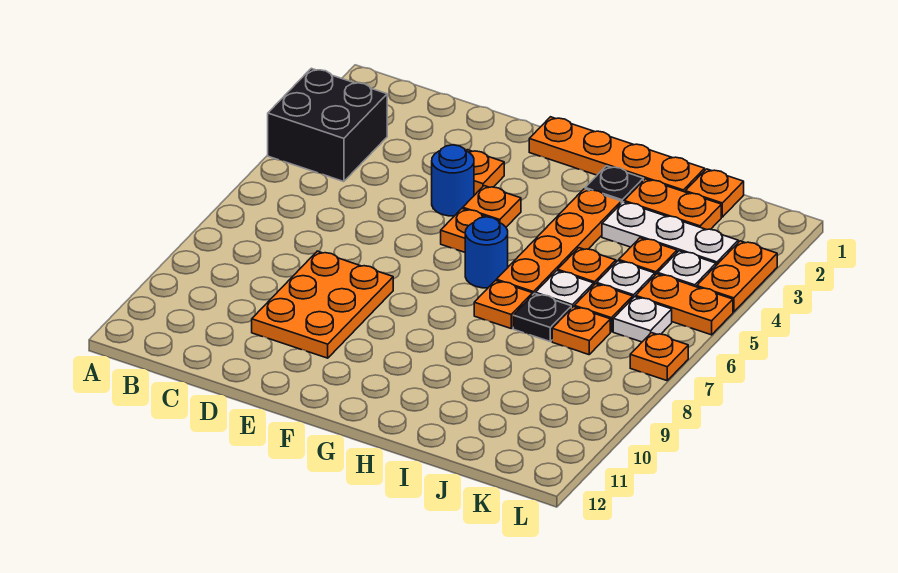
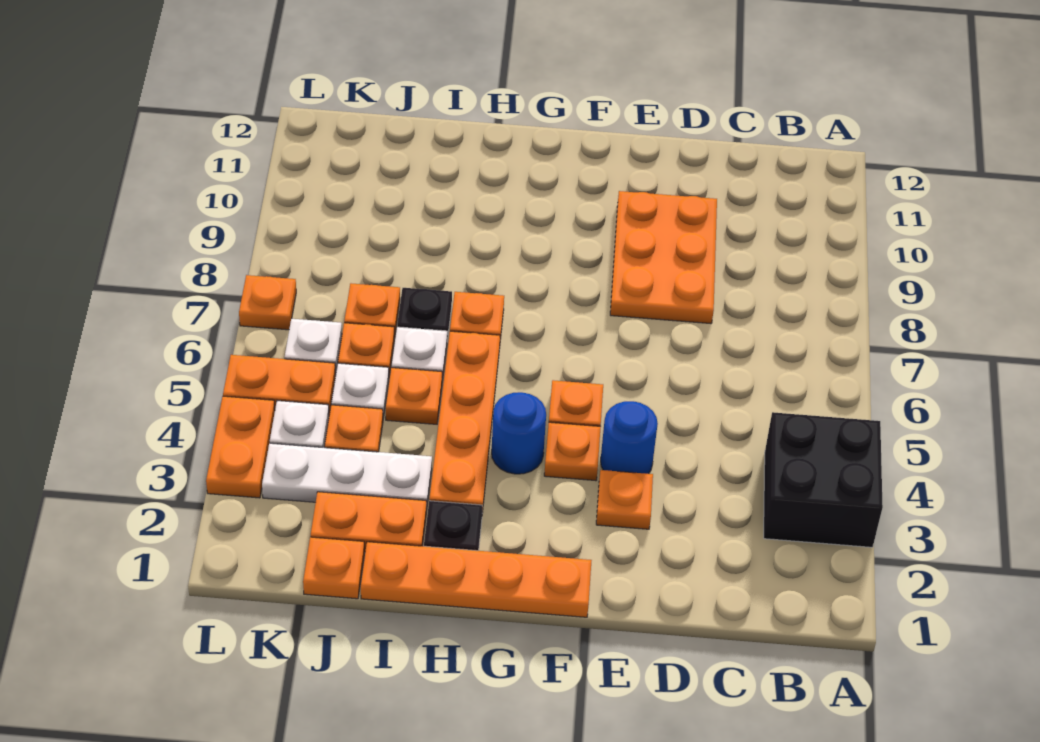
blue round brick G6 level 1 -> blue round brick G4 level 1

